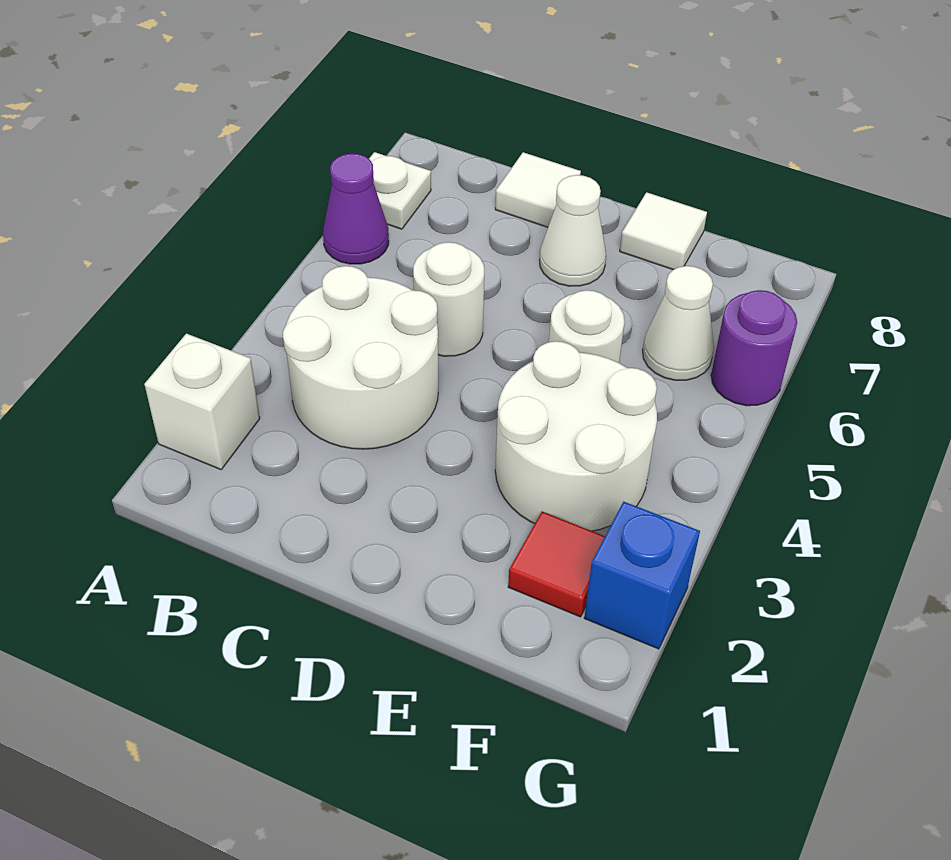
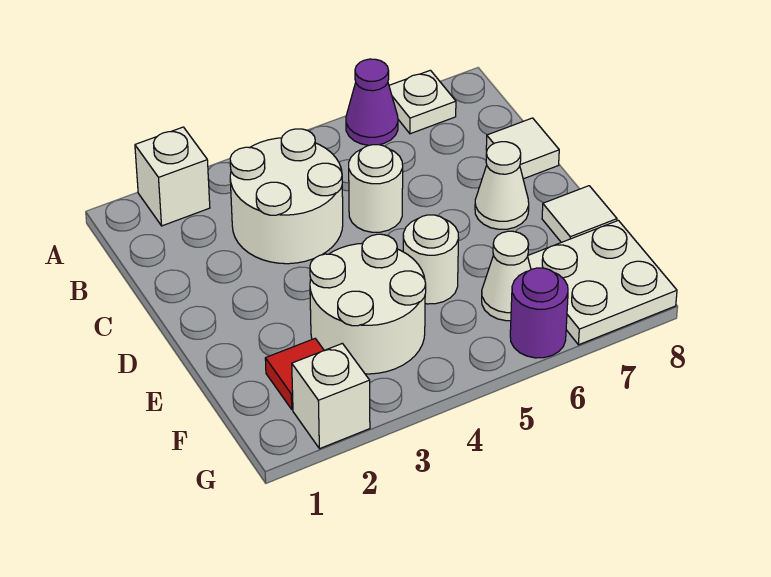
none -> white plate F7:G8 level 1
blue brick G2 level 1 -> white brick G2 level 1

